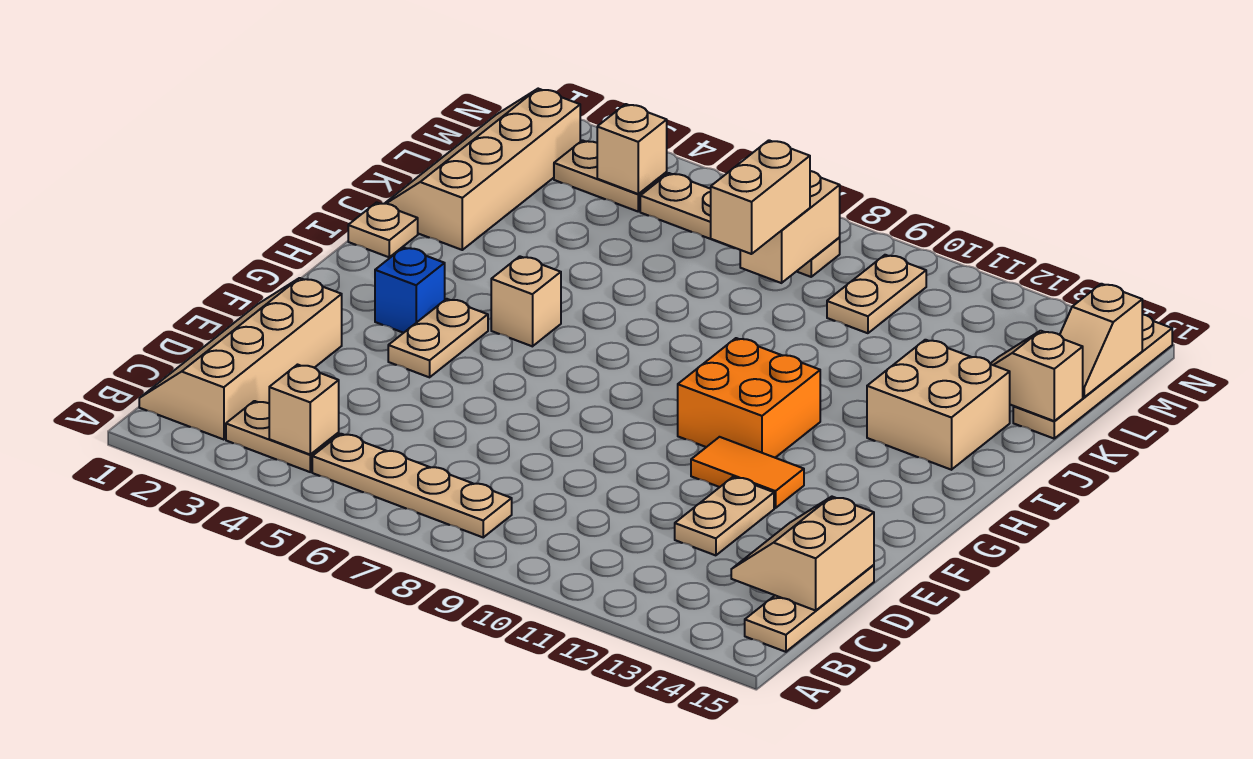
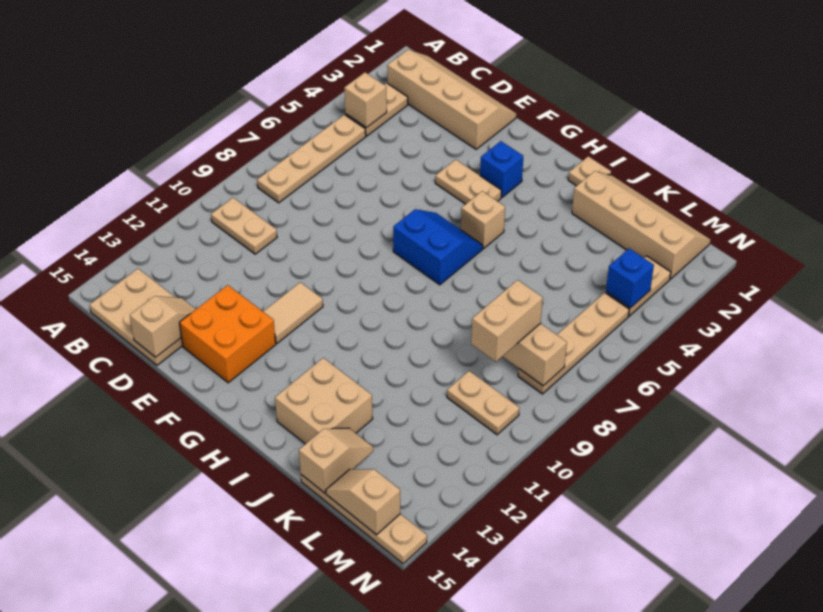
tan plate B15:D15 level 1 -> tan plate B14:D15 level 1
tan slope C14:D15 level 2 top 15 -> tan slope D14:D15 level 2 top 15
tan plate D12:E12 level 1 -> tan plate B10:C10 level 1
orange tile F11:F12 level 1 -> tan tile F11:F12 level 1
none -> blue slope G6:H7 level 1 top 7
orange brick G10:H11 level 1 -> orange brick E13:F14 level 1
tan brick K8:L8 level 3 -> tan brick L8:L9 level 3
tan brick M4 level 2 -> blue brick M4 level 2

